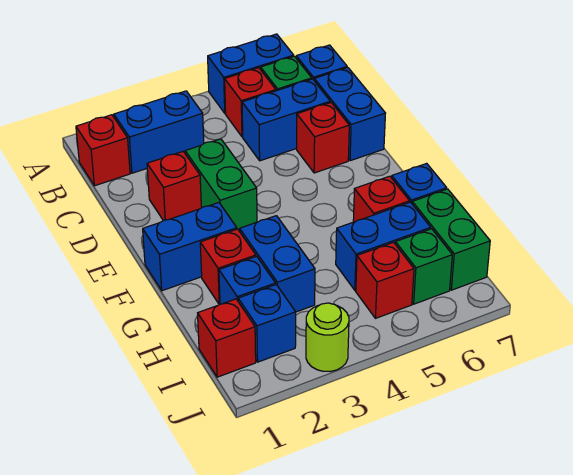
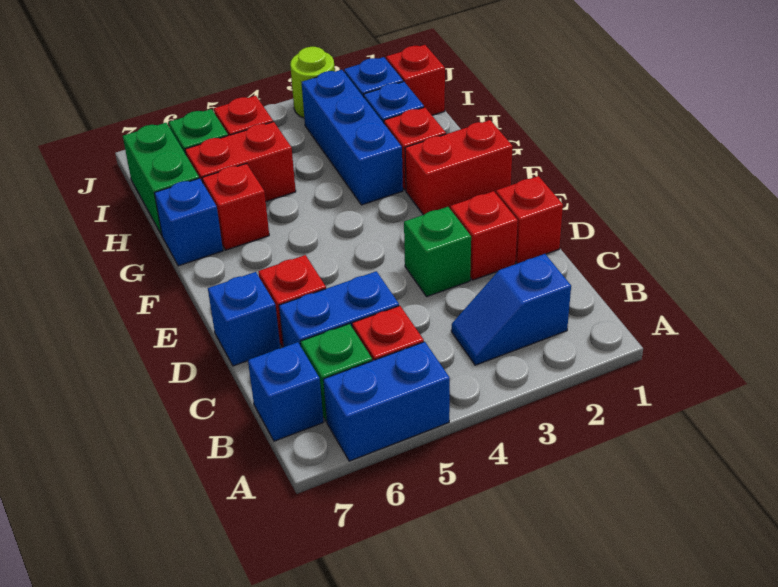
red brick B1 level 1 -> red brick D1 level 1
blue brick B2:B3 level 1 -> blue slope B2:B3 level 1 top 2
blue brick C7:D7 level 1 -> blue brick D7 level 1
green brick D3:E3 level 1 -> green brick D3 level 1
blue brick F1:F2 level 1 -> red brick F1:F2 level 1
blue brick G3:H3 level 1 -> blue brick G3:I3 level 1
blue brick H5:H6 level 1 -> red brick H5:H6 level 1

